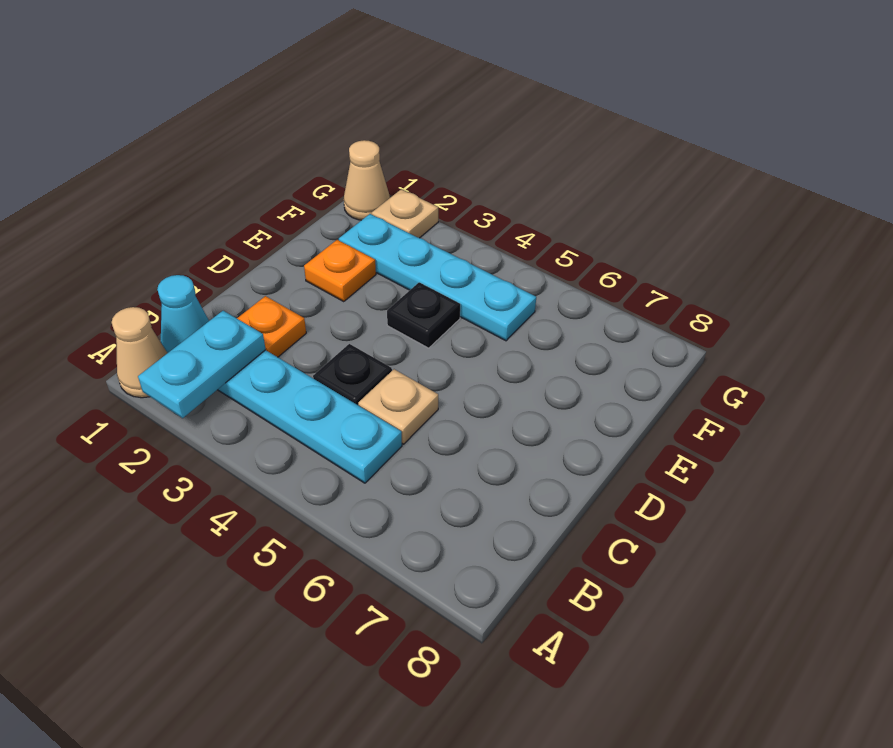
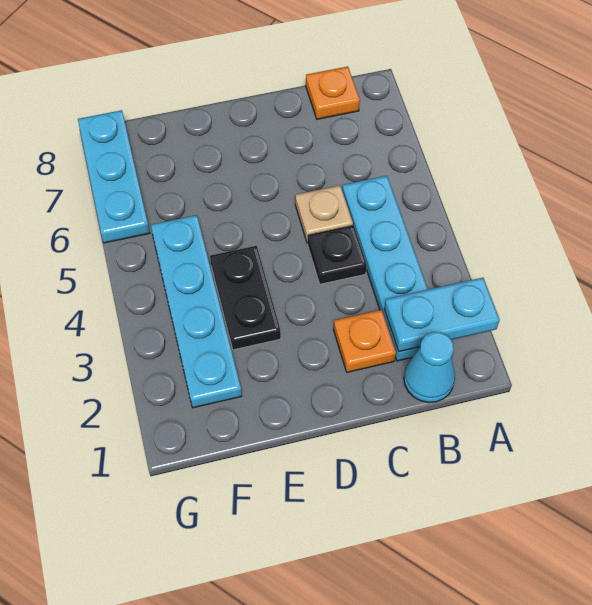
tan cone A1 level 1 -> none
orange plate E2 level 1 -> orange plate B8 level 1
black plate E4 level 1 -> black plate E3:E4 level 1
tan cone G1 level 1 -> none
tan plate G2 level 1 -> none
none -> cyan plate G6:G8 level 1

